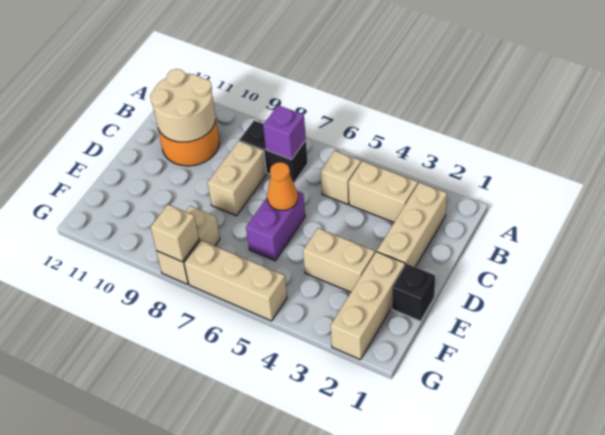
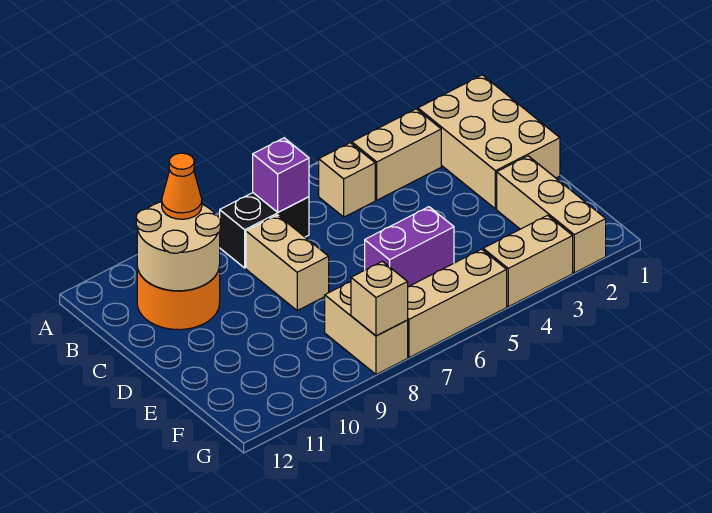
tan brick B2:D2 level 1 -> tan brick B1:D2 level 1
purple brick D6:E6 level 1 -> purple brick E5:E6 level 1
orange cone D6 level 2 -> orange cone B10 level 3
black brick E1 level 1 -> none
tan brick E3:E4 level 1 -> tan brick G3:G4 level 1

